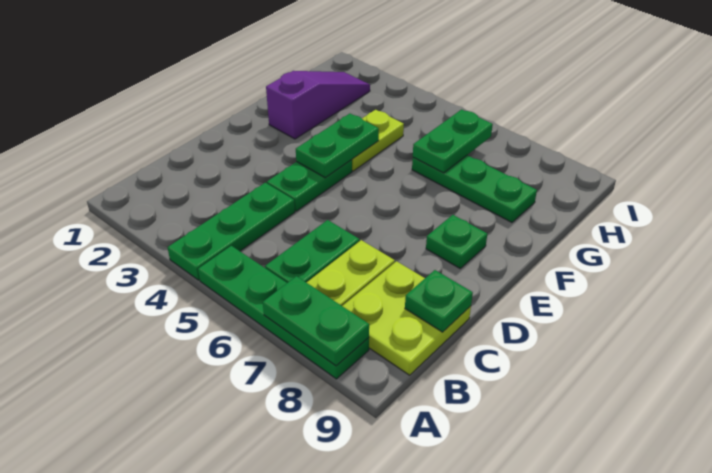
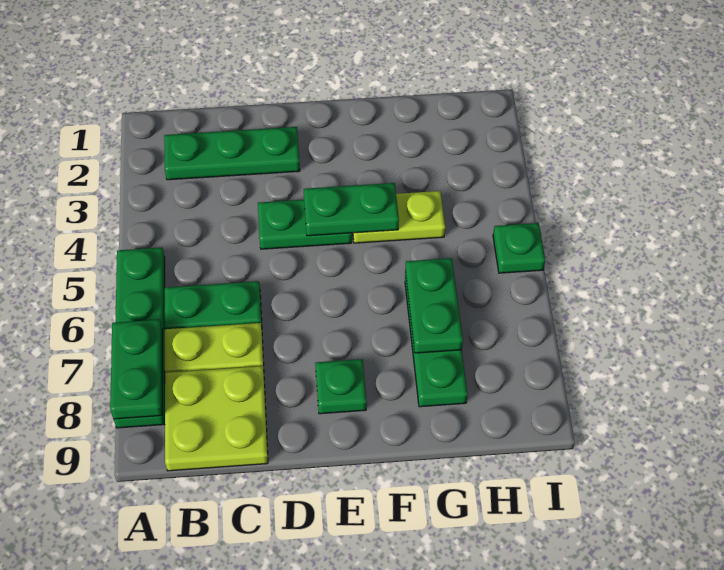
green plate A4:C4 level 1 -> green plate B2:D2 level 1
green plate C9 level 2 -> green plate I5 level 1
purple slope F2:H2 level 1 top F -> none
green plate G6:H6 level 2 -> green plate G6:G7 level 2

